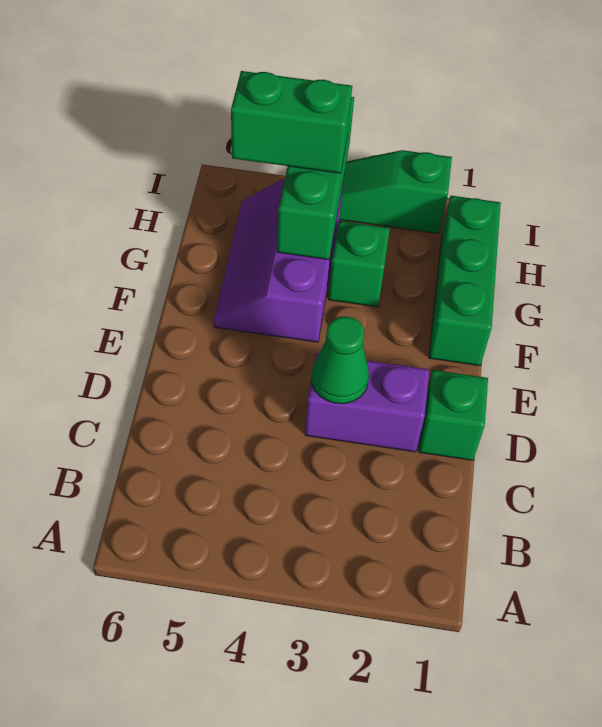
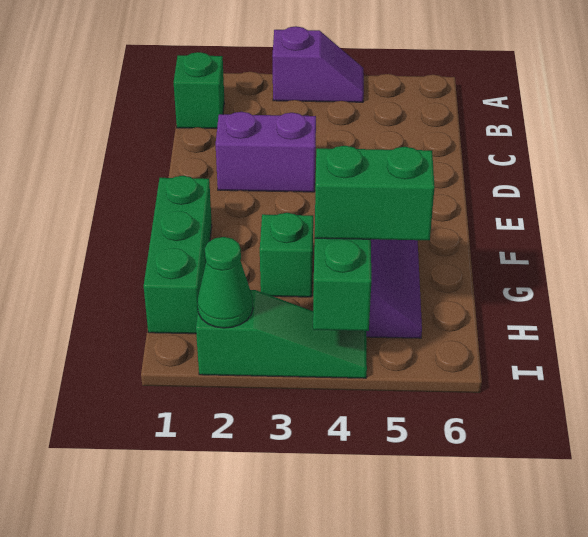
none -> purple slope A3:A4 level 1 top 3
green brick D1 level 1 -> green brick B1 level 1
green cone D3 level 2 -> green cone I2 level 2

